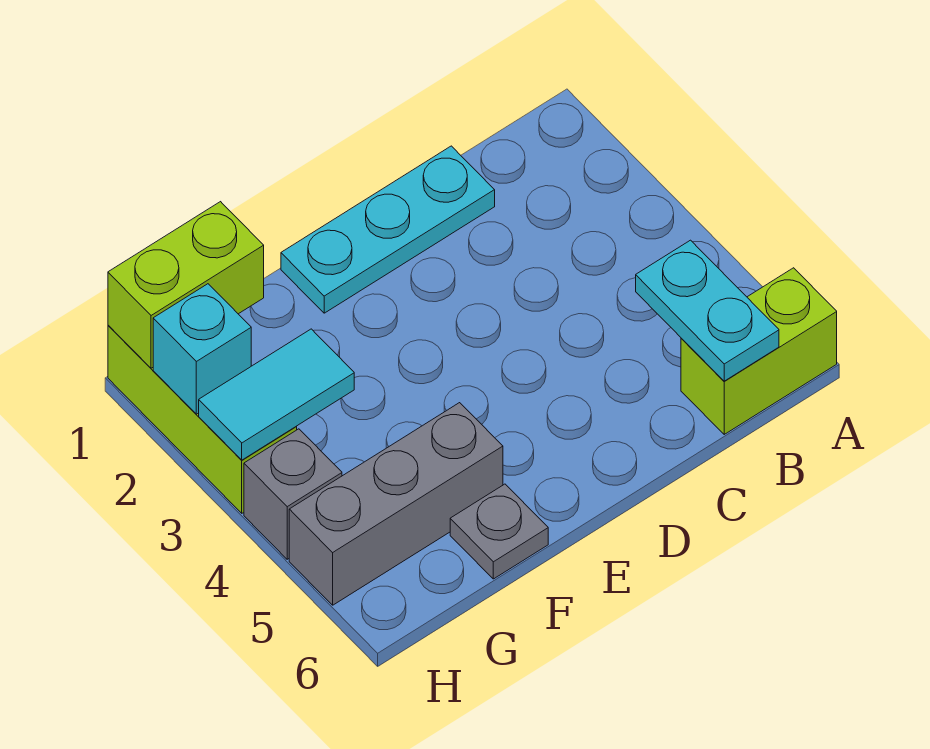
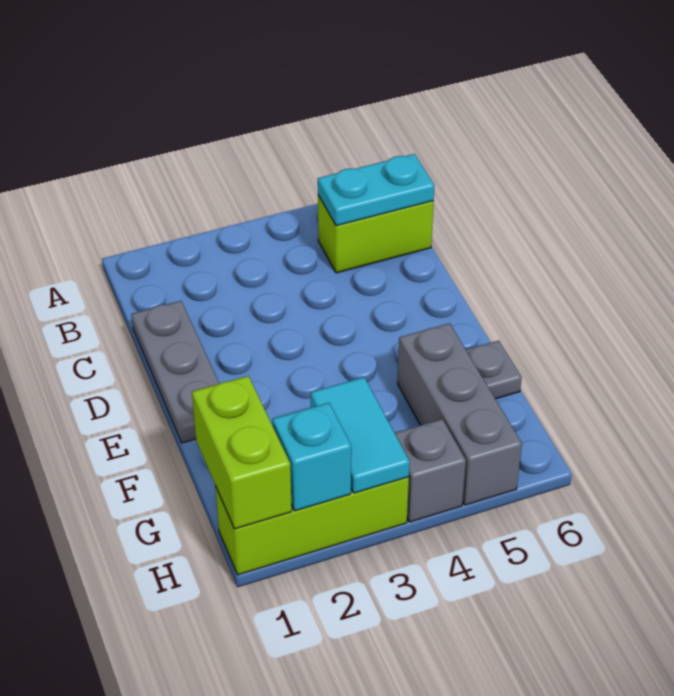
lime brick A6:B6 level 1 -> lime brick B5:B6 level 1
cyan plate C1:E1 level 1 -> grey plate C1:E1 level 1

